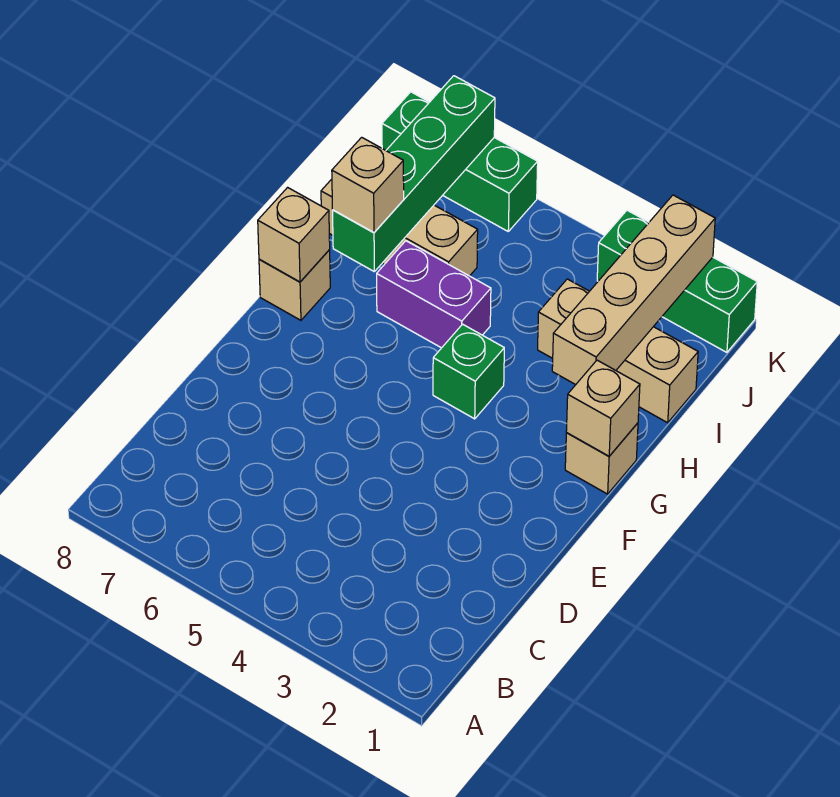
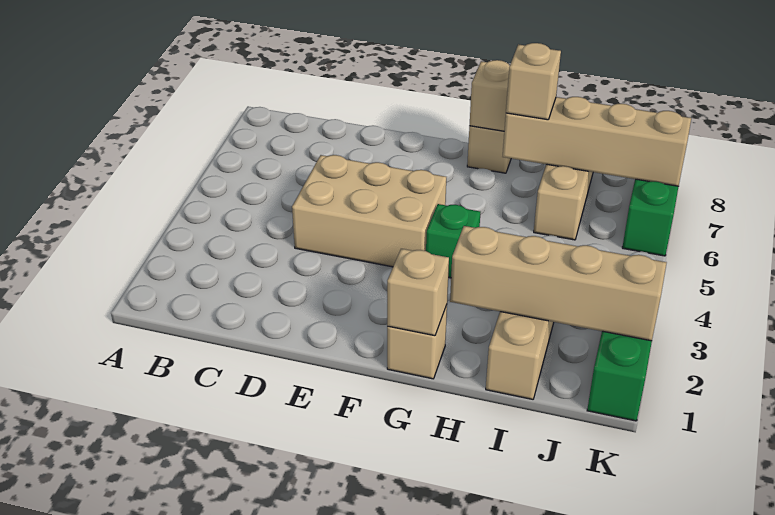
none -> tan brick D4:F5 level 1
purple brick H5:H6 level 1 -> none
green brick H7:K7 level 2 -> tan brick H7:K7 level 2

